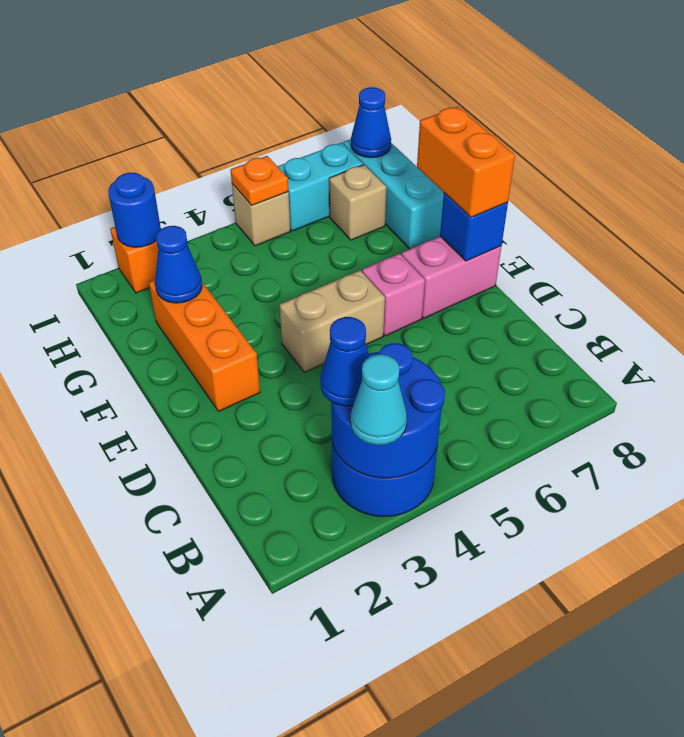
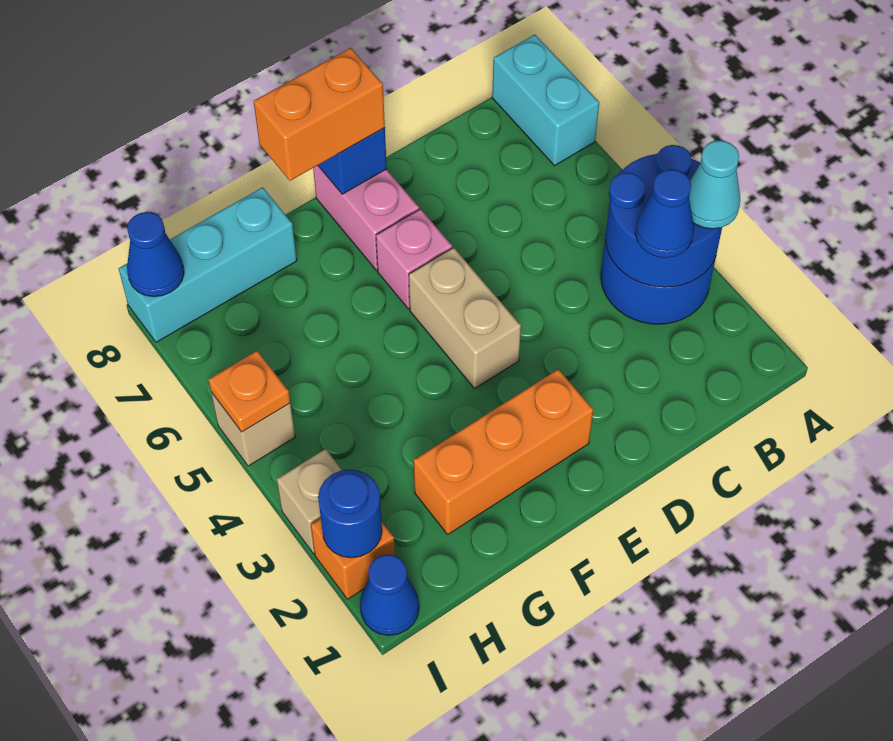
blue cone G2 level 2 -> blue cone I1 level 1
tan brick H7 level 1 -> tan brick I3 level 1
cyan brick I6:I7 level 1 -> cyan brick A7:A8 level 1

